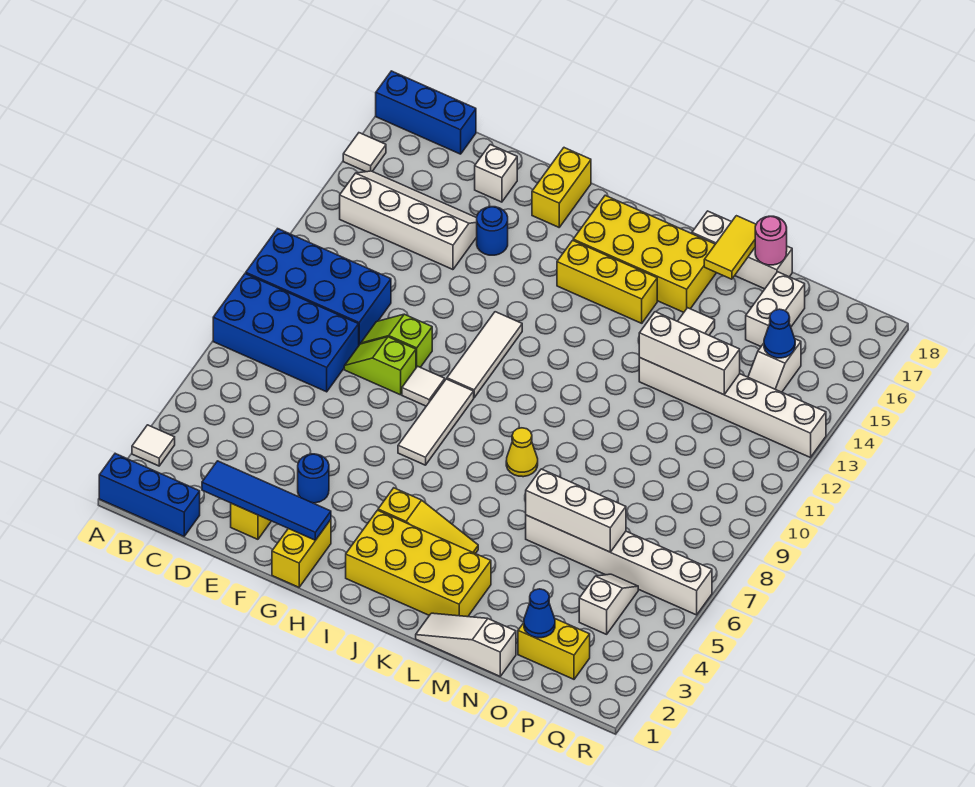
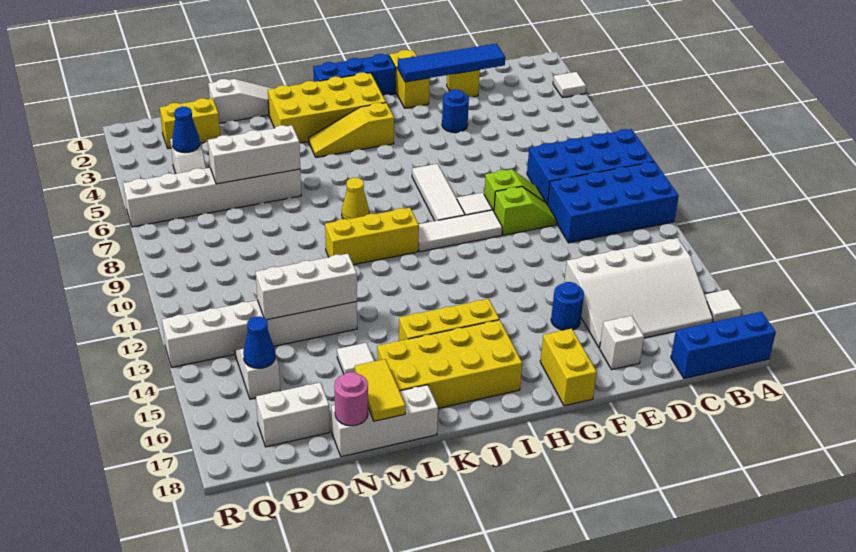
blue brick A1:C1 level 1 -> blue brick H1:J1 level 1
white slope B14:E15 level 1 top 14 -> white slope B14:E16 level 1 top 14
white tile H10:H12 level 1 -> white tile G10:I10 level 1
none -> yellow brick J10:L10 level 1
blue cone O2 level 2 -> blue cone P4 level 2
white brick O16:O17 level 1 -> white brick O17:P17 level 1

